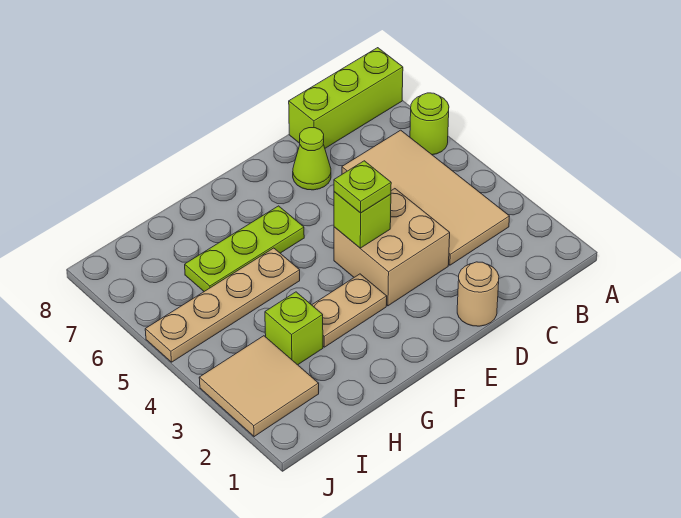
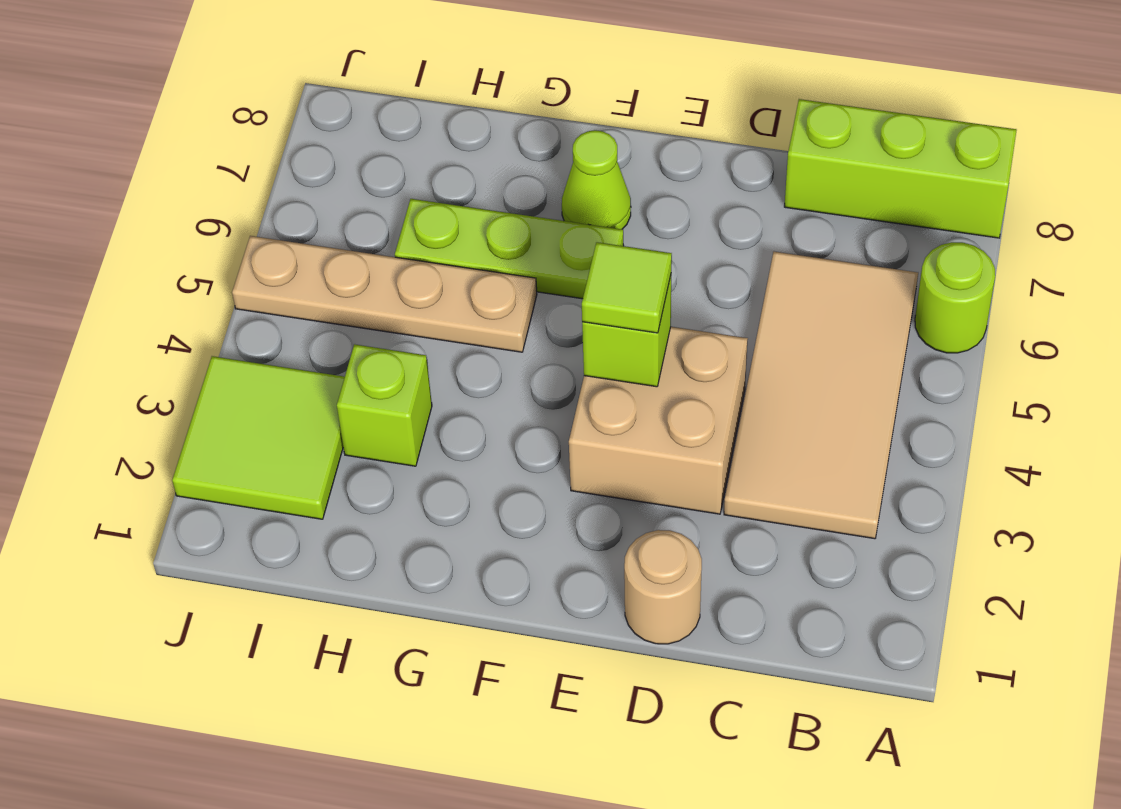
lime cone D7 level 1 -> lime cone F7 level 1
lime plate E4 level 3 -> lime tile E4 level 3
tan plate F3:G3 level 1 -> none
tan tile I2:J3 level 1 -> lime tile I2:J3 level 1

